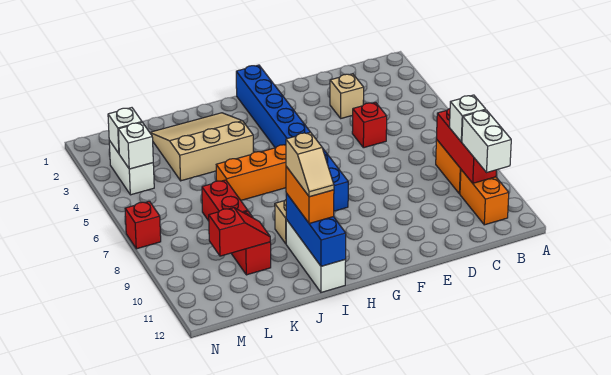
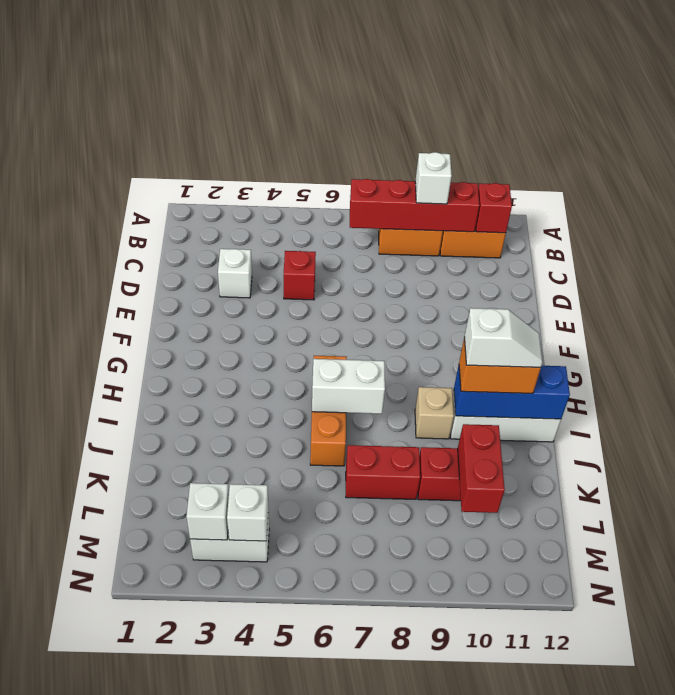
red brick B8:B10 level 2 -> red brick B7:B10 level 2
white brick B10:B11 level 3 -> white brick I6:I7 level 2
tan brick D3 level 1 -> white brick D3 level 1
blue brick G1:G8 level 1 -> none
tan slope I2:K4 level 1 top 4 -> none
tan slope I10:I11 level 4 top 10 -> white slope I10:I11 level 4 top 10
red slope K10:L10 level 2 top L -> red brick K10:L10 level 2
red brick N7 level 1 -> red brick B11 level 2

